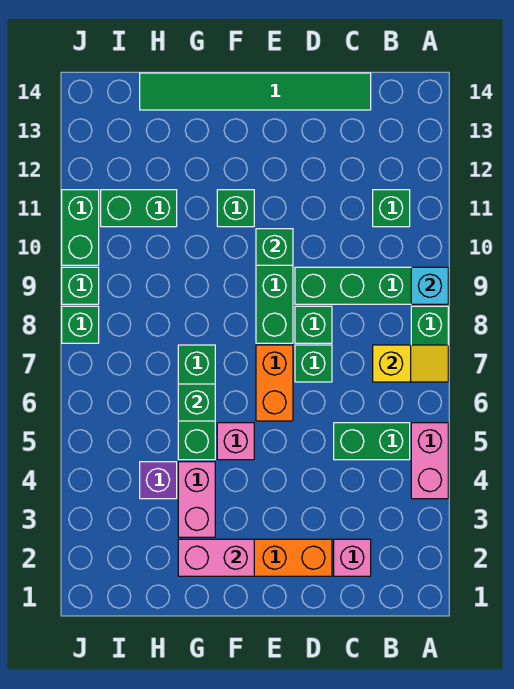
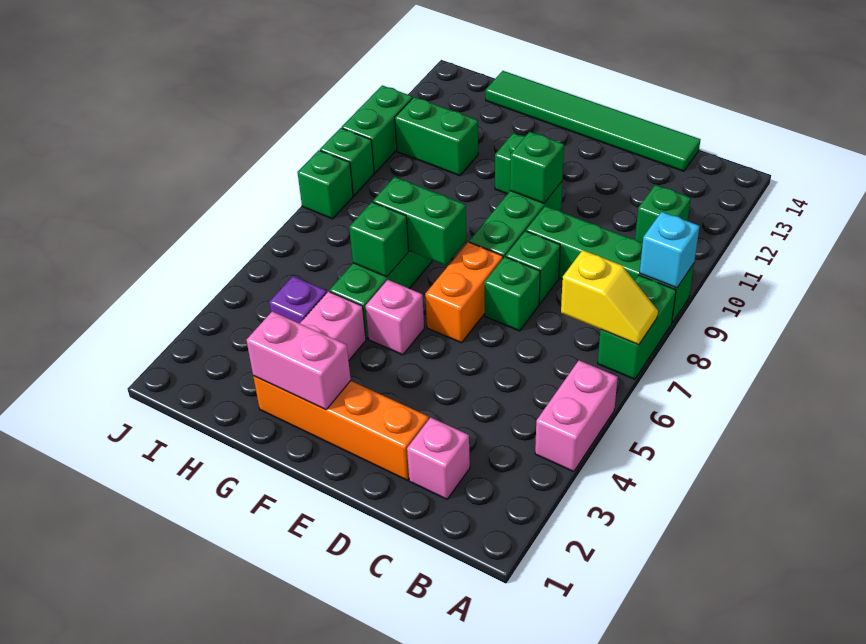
green brick B5:C5 level 1 -> green brick F7:G7 level 2

